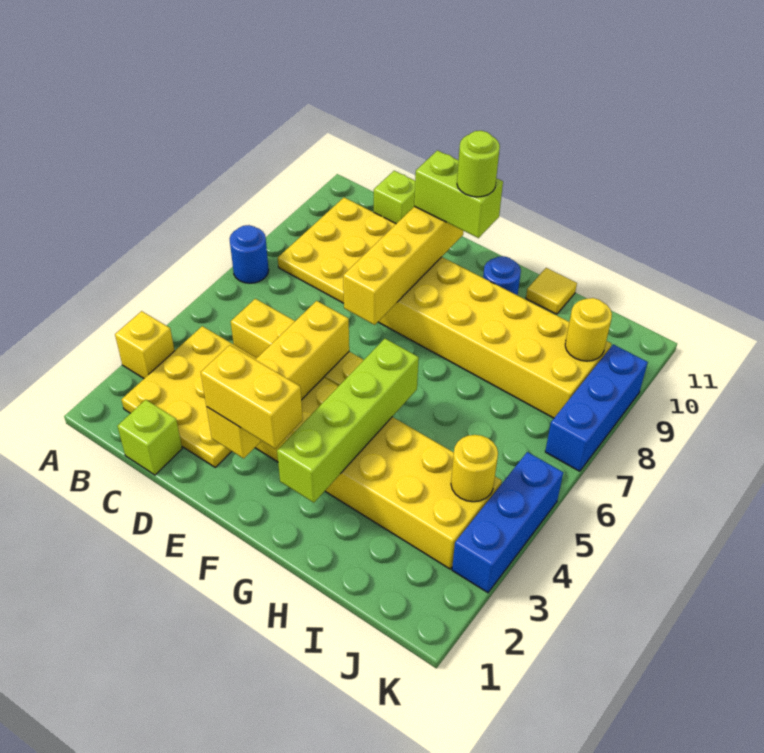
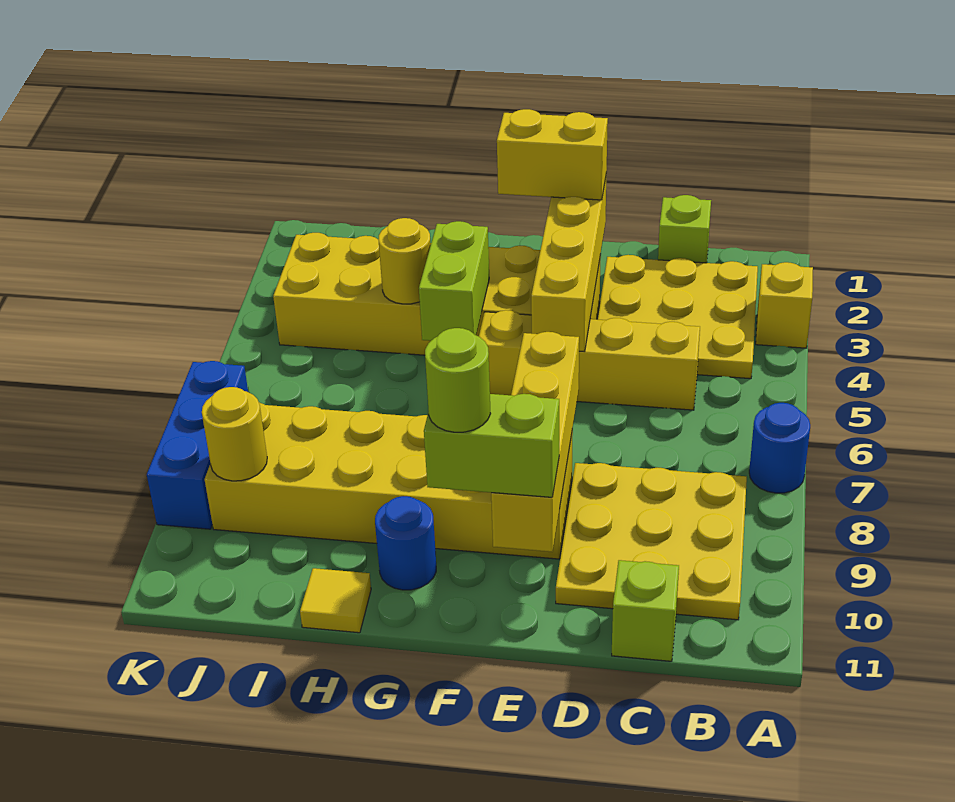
lime brick G2:G5 level 2 -> lime brick G4:G5 level 2
yellow round brick J4 level 2 -> yellow round brick H4 level 2
blue brick K3:K5 level 1 -> none

